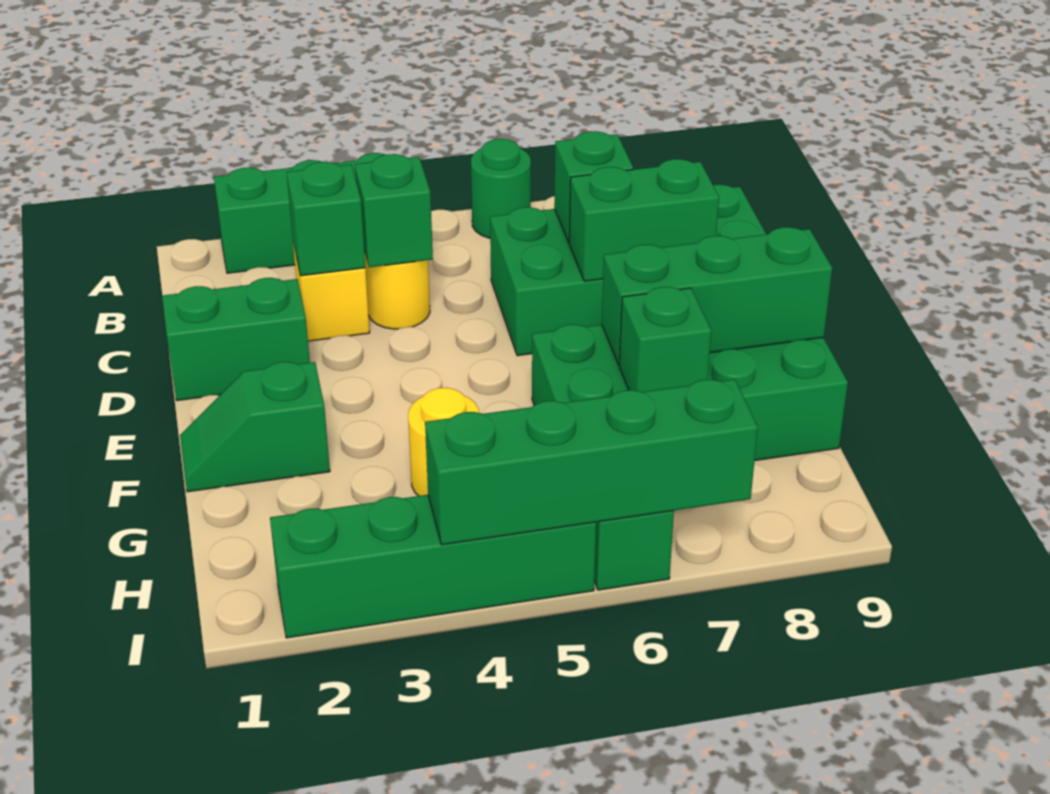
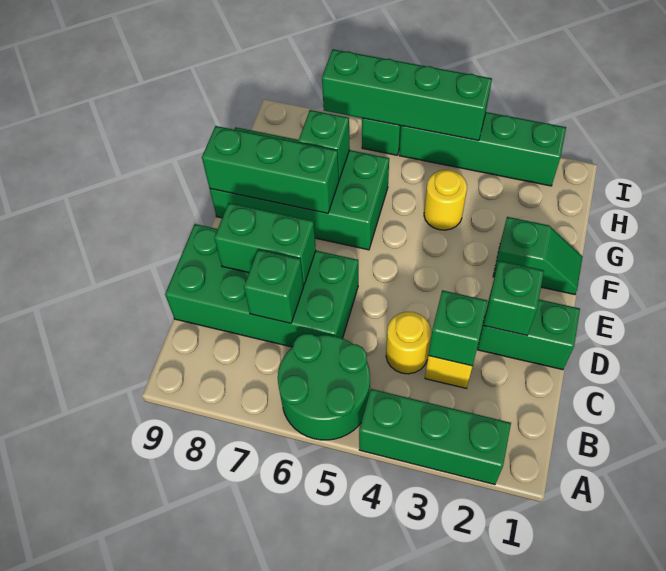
green round brick A6 level 1 -> green round brick A5:B6 level 1
green brick C4 level 2 -> green brick D2 level 2

